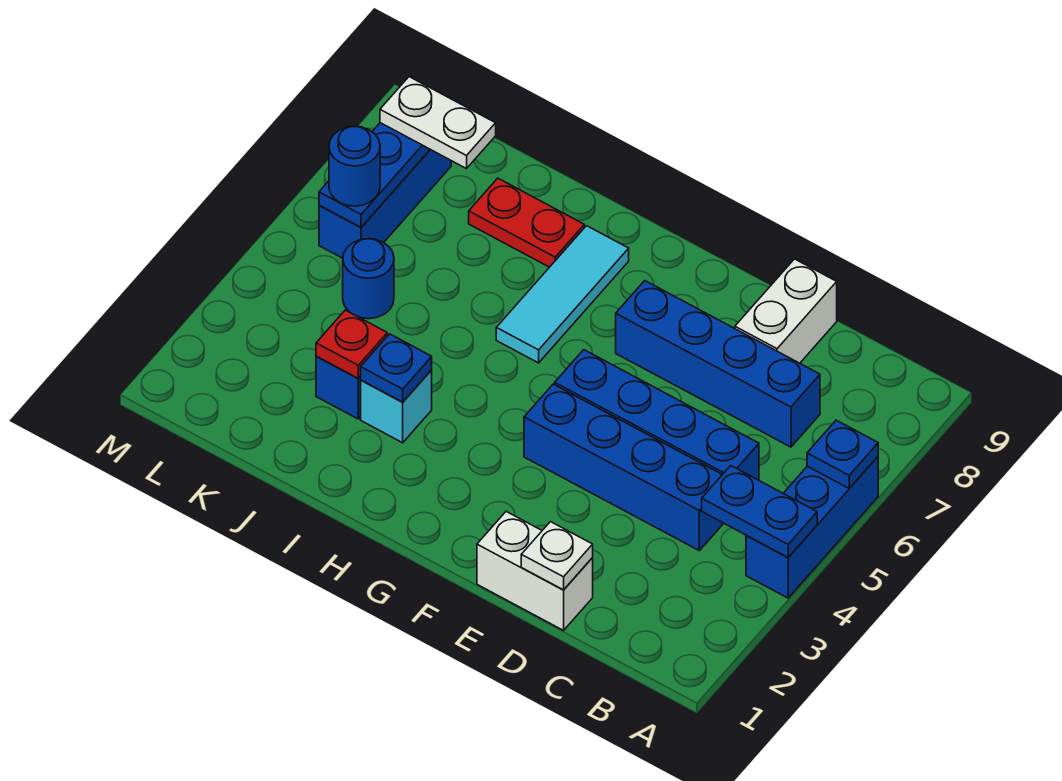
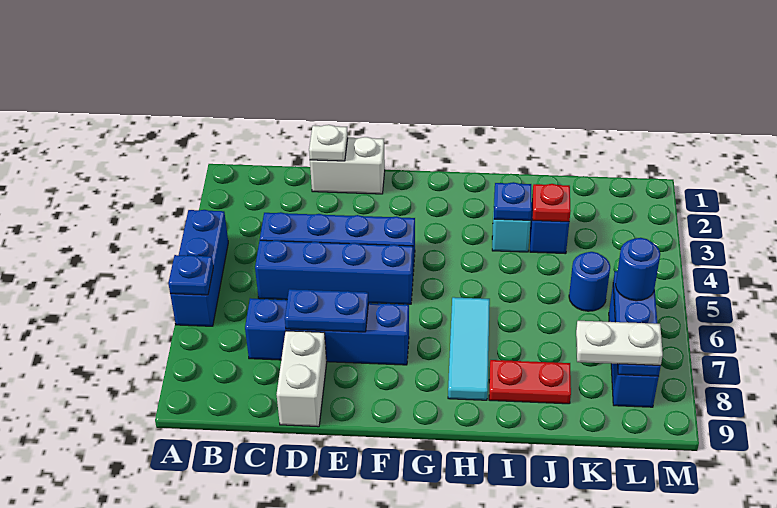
blue plate A4:B4 level 2 -> blue plate D7:E7 level 2

